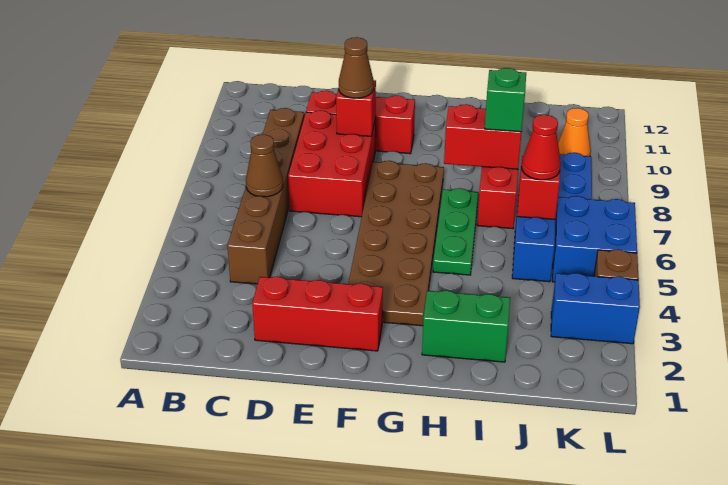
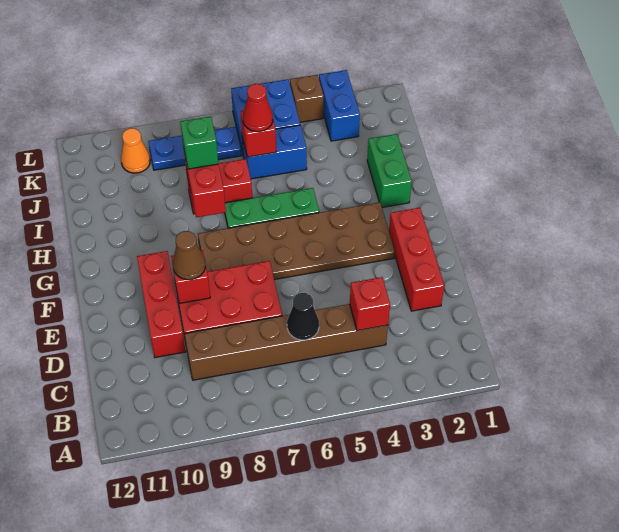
none -> red brick C4 level 2
brown cone C6 level 2 -> black cone C6 level 2

